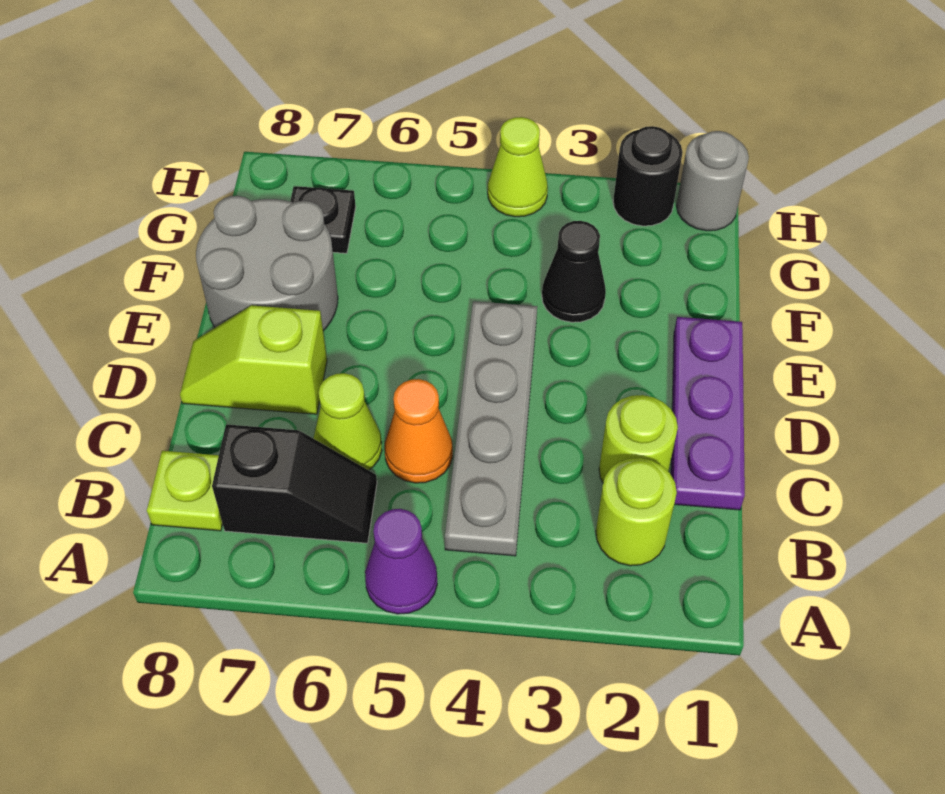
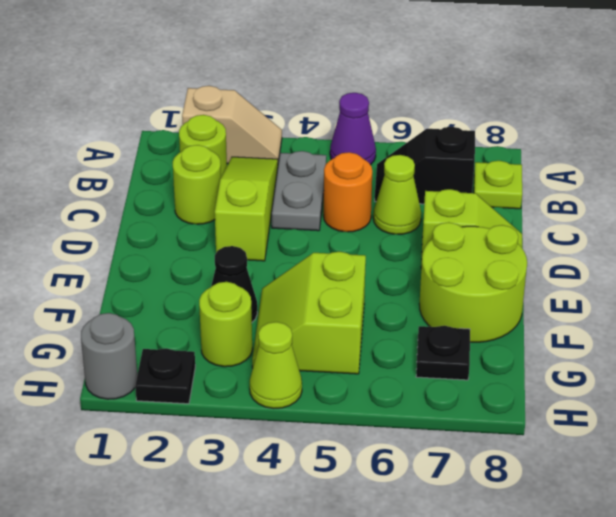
none -> tan slope A2:A3 level 1 top 2
none -> lime slope B3:D3 level 1 top D
grey plate B4:E4 level 1 -> grey plate B4:C4 level 1
purple plate C1:E1 level 1 -> none
orange cone C5 level 1 -> orange round brick C5 level 1
grey round brick E7:F8 level 1 -> lime round brick E7:F8 level 1
none -> lime slope F4:G5 level 1 top 5
none -> lime round brick G3 level 1
black round brick H2 level 1 -> black plate H2 level 1

